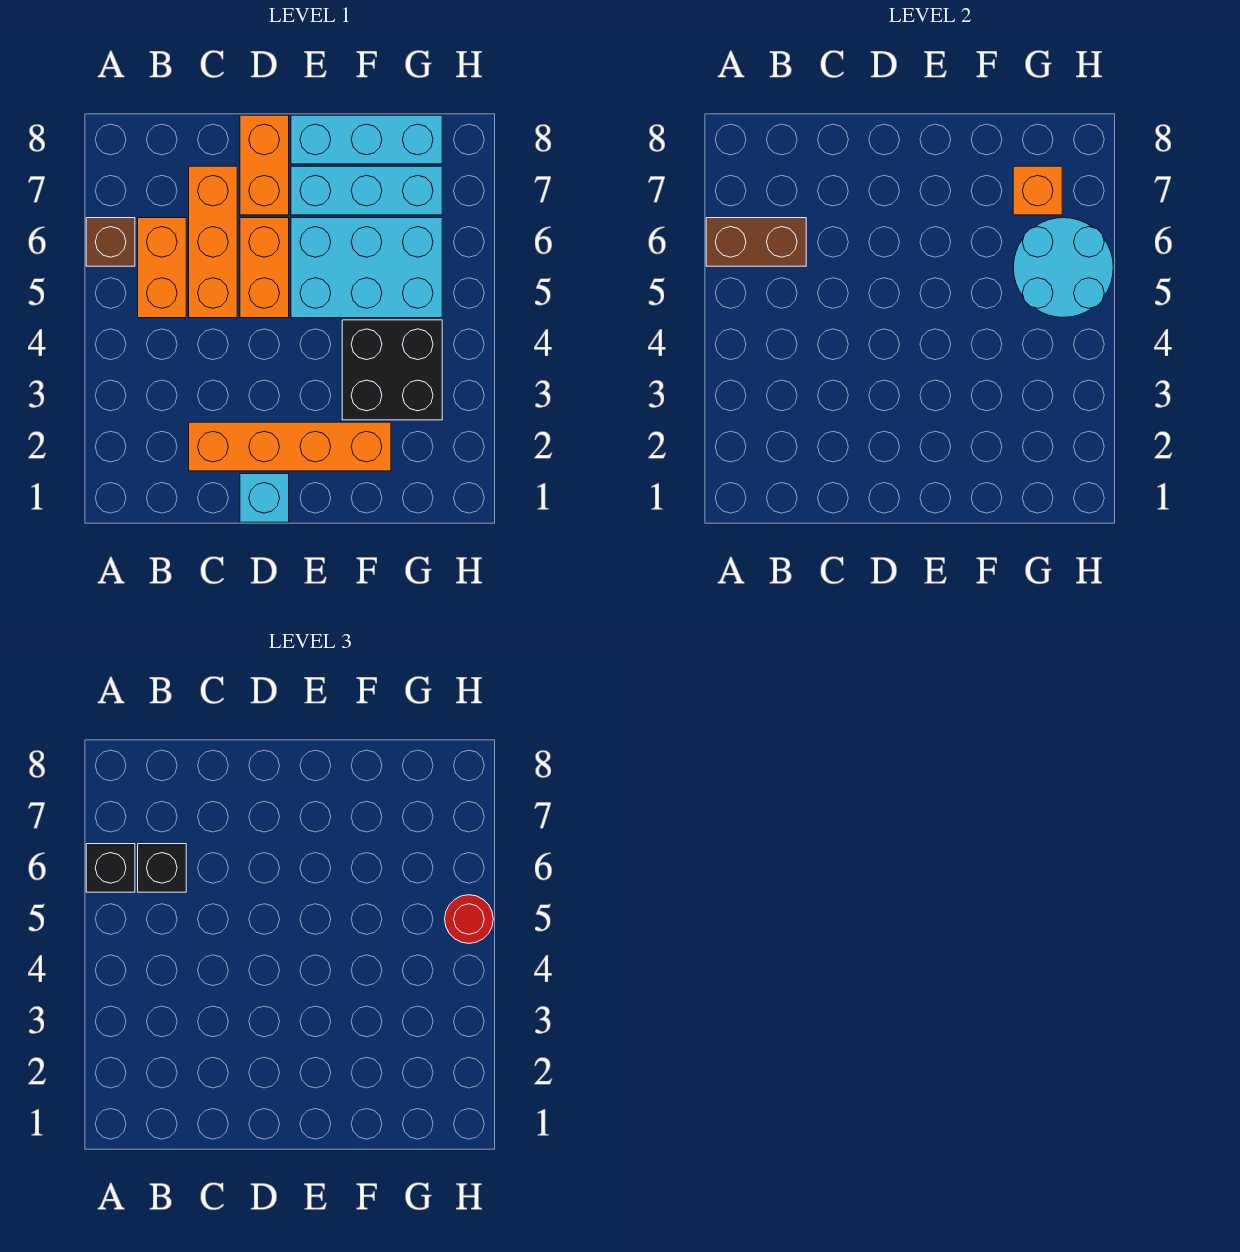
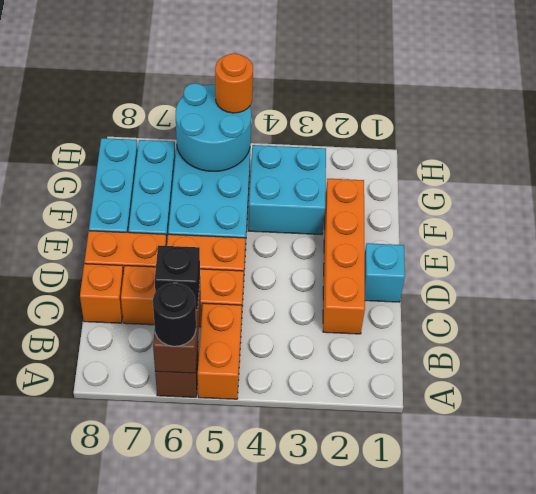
black brick A6 level 3 -> black round brick A6 level 3
orange brick B5:B6 level 1 -> orange brick A5:B5 level 1
black brick F3:G4 level 1 -> cyan brick F3:G4 level 1
orange brick G7 level 2 -> orange brick C8 level 1
red round brick H5 level 3 -> orange round brick H5 level 3

